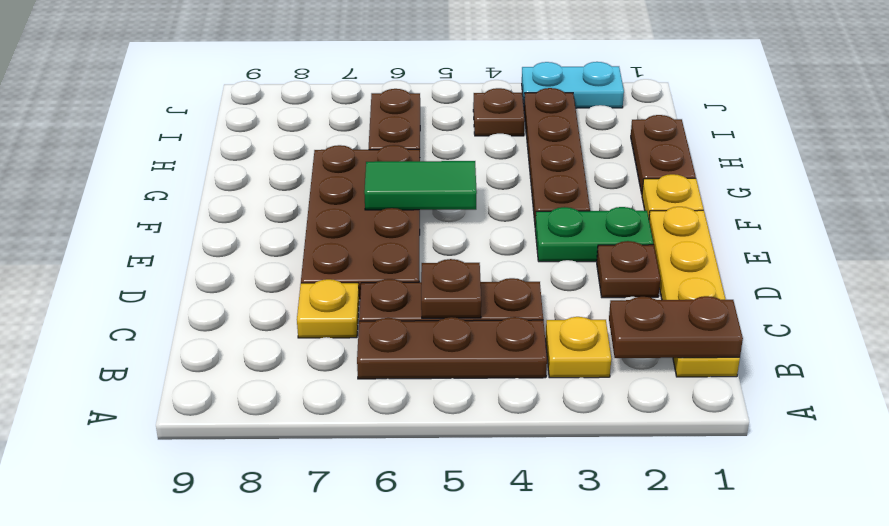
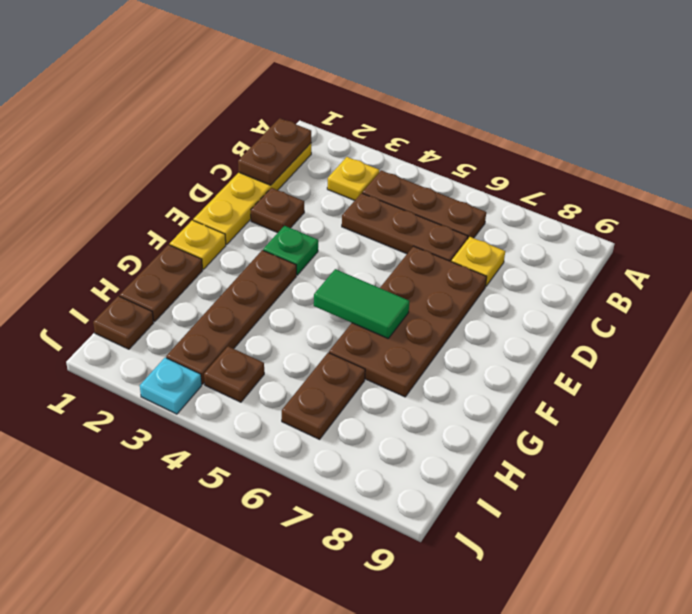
brown plate B1:B2 level 2 -> brown plate B1:C1 level 2
brown plate C5 level 2 -> brown plate I1 level 1
green plate E2:E3 level 1 -> green plate E3 level 1
cyan plate J2:J3 level 1 -> cyan plate J3 level 1

